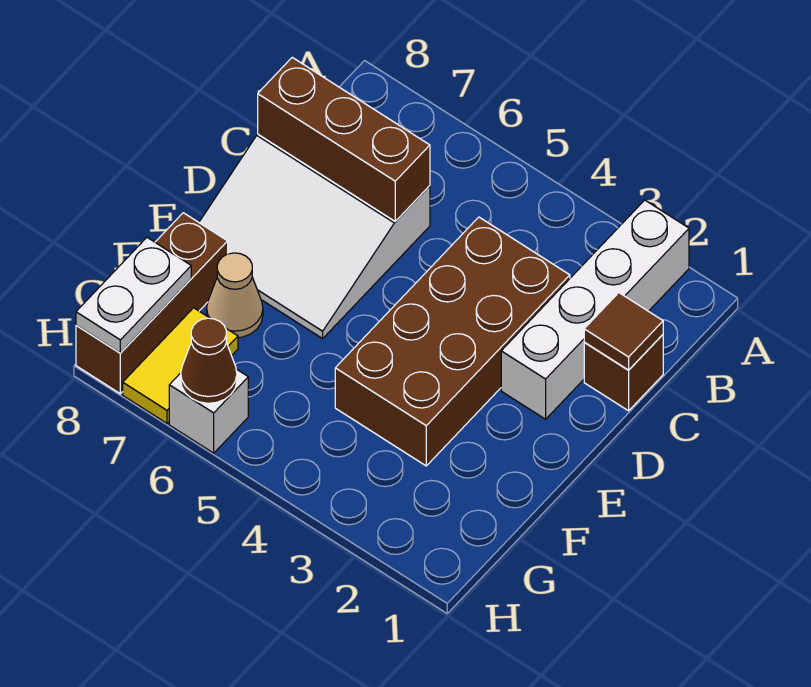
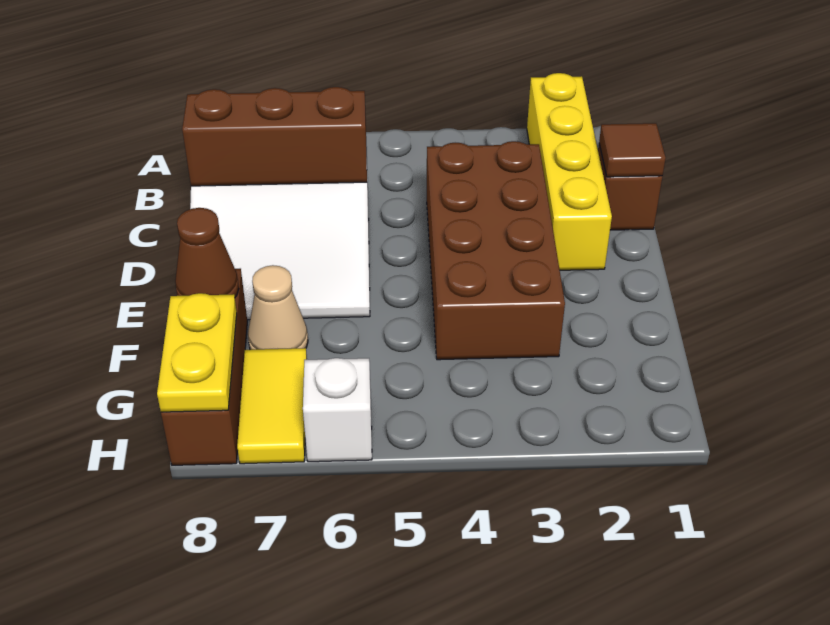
white brick A2:D2 level 1 -> yellow brick A2:D2 level 1
white plate G8:H8 level 2 -> yellow plate G8:H8 level 2
brown cone H6 level 2 -> brown cone F8 level 2

